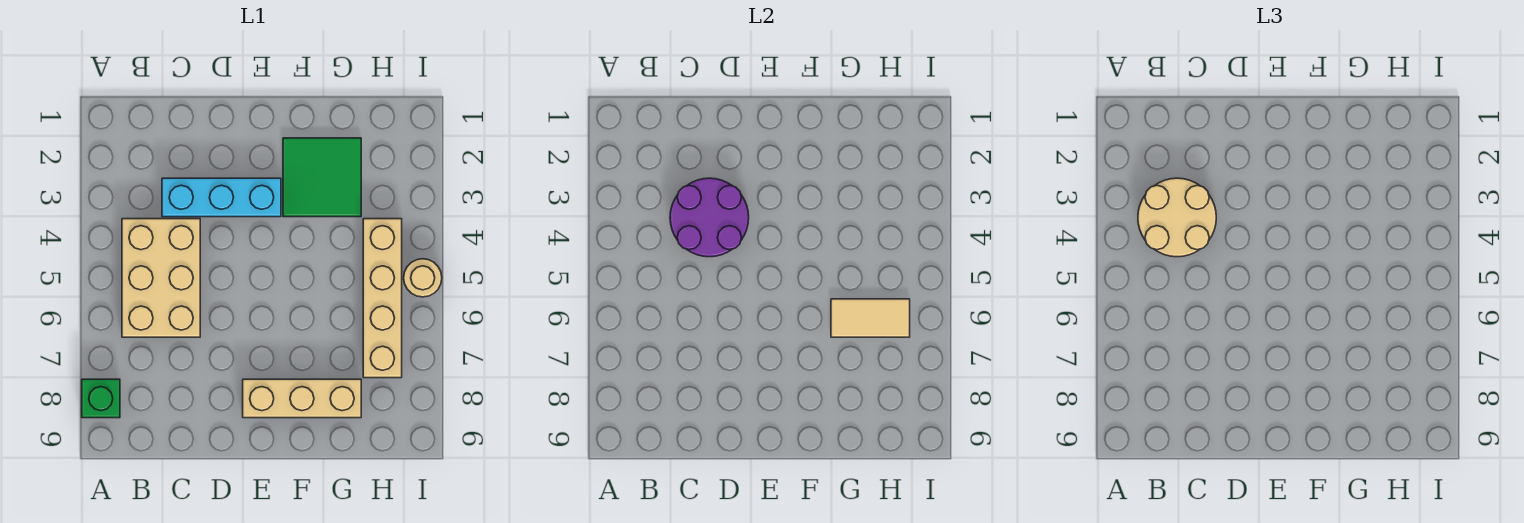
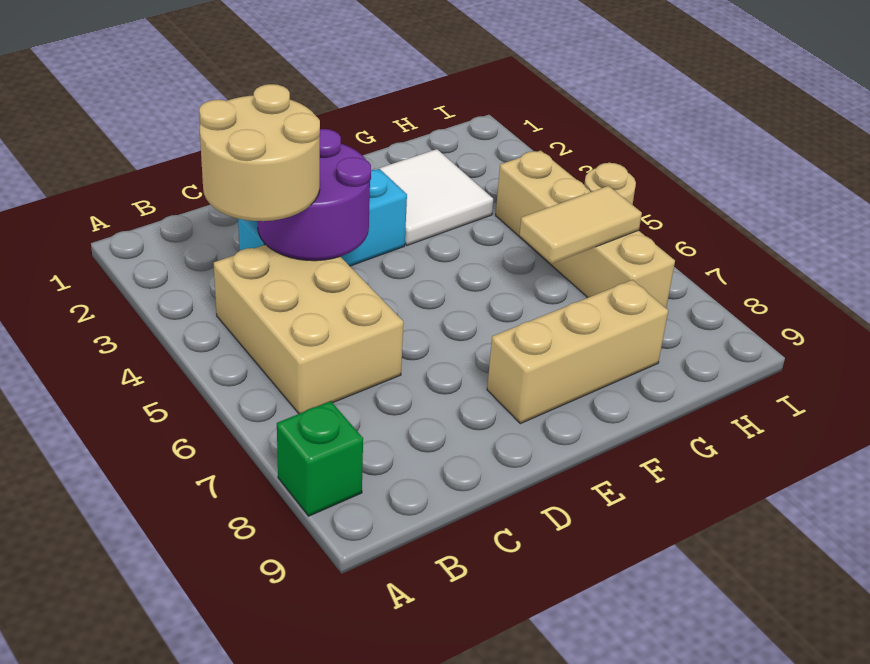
green tile F2:G3 level 1 -> white tile F2:G3 level 1

